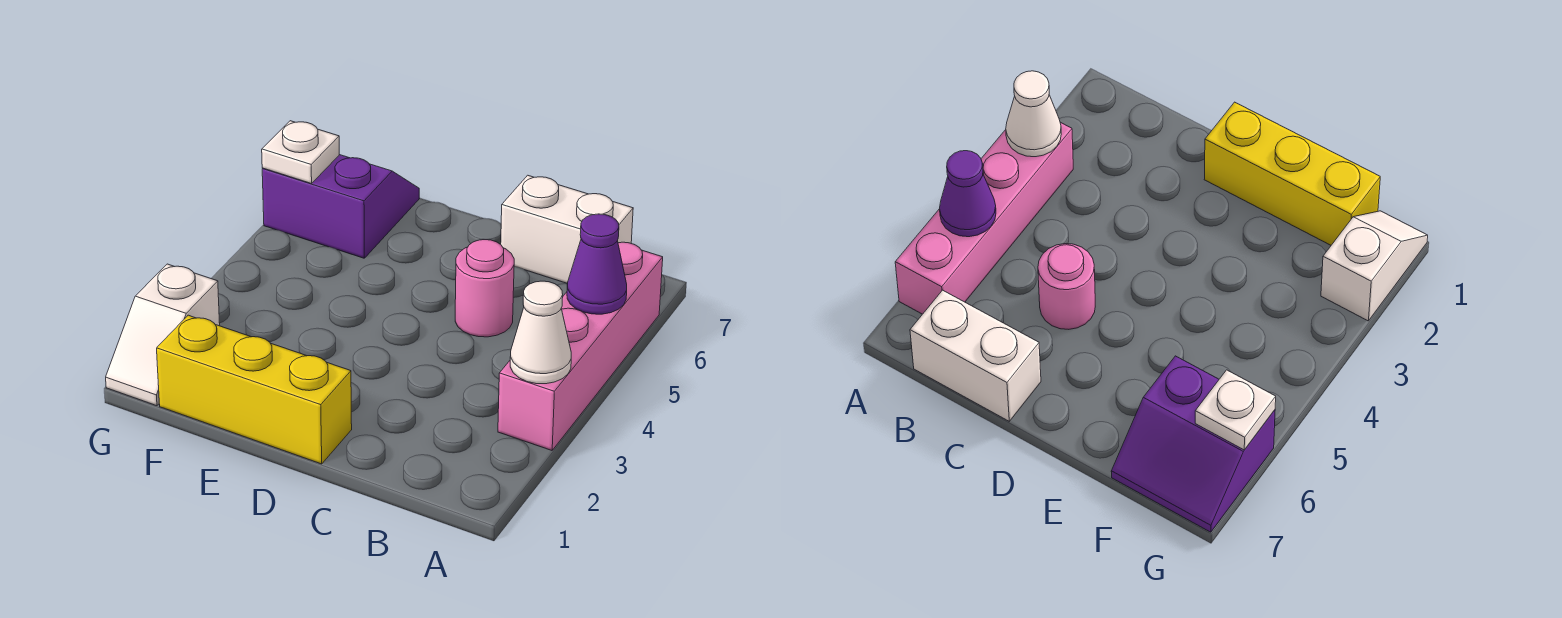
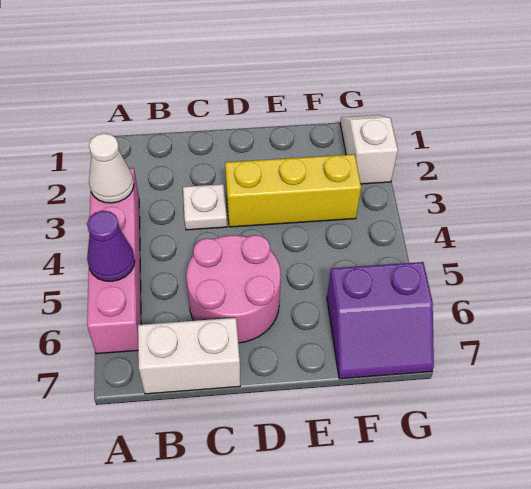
pink round brick C5 level 1 -> pink round brick C5:D6 level 1
yellow brick D1:F1 level 1 -> yellow brick D3:F3 level 1
white plate G6 level 2 -> white plate C3 level 1

